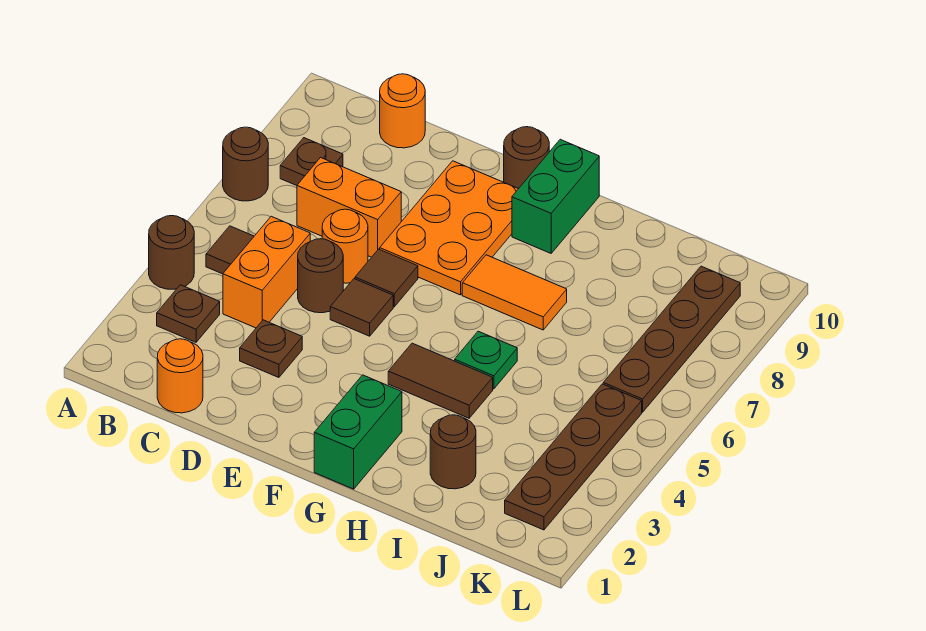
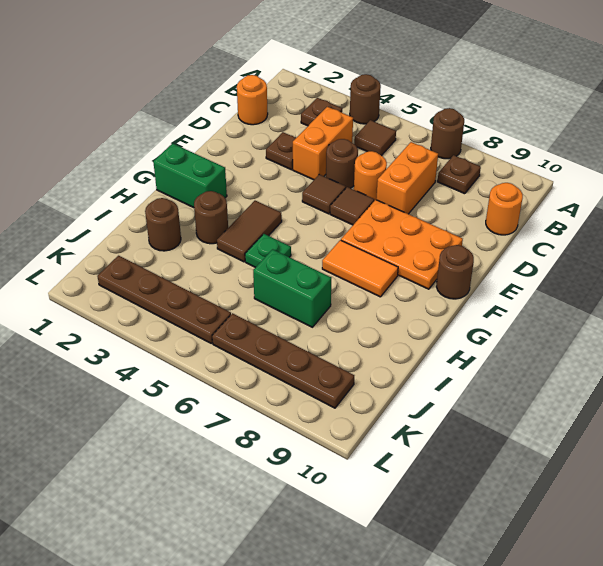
orange brick C4:C5 level 1 -> orange brick C4:D4 level 1
orange tile G7:H7 level 1 -> orange tile G7:G8 level 1
green brick G9:G10 level 1 -> green brick I6:I7 level 1
none -> brown round brick H3 level 1

